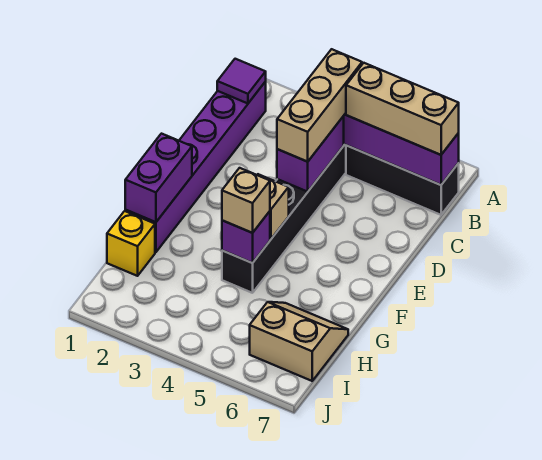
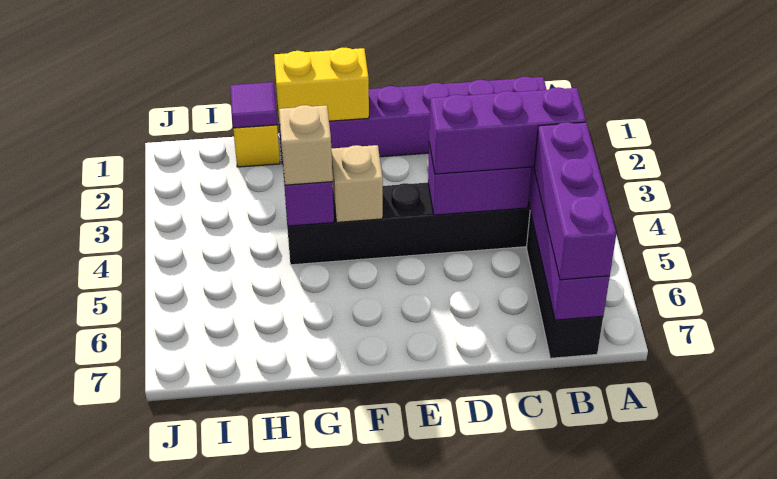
purple tile B1 level 2 -> purple tile H1 level 2
tan brick B4:D4 level 3 -> purple brick B4:D4 level 3
tan brick B5:B7 level 3 -> purple brick B5:B7 level 3
purple brick F1:G1 level 2 -> yellow brick F1:G1 level 2
tan slope H6:I7 level 1 top I -> none

